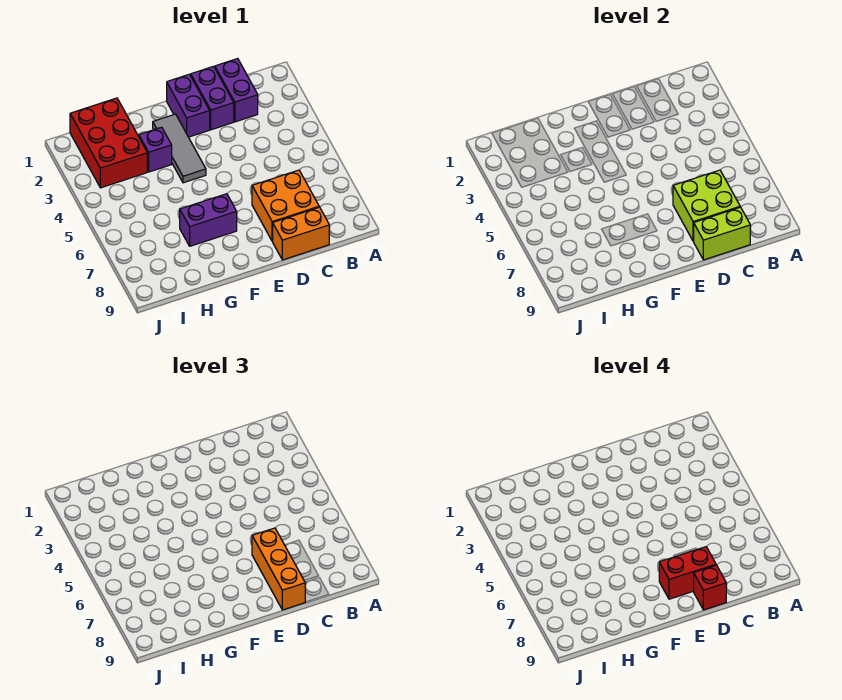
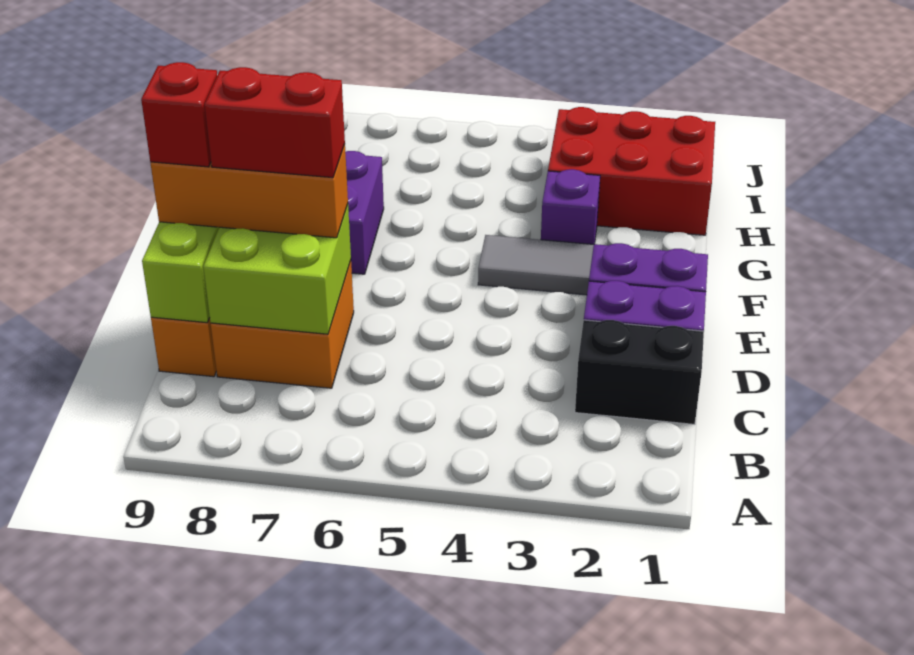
purple brick C1:C2 level 1 -> black brick C1:C2 level 1
red brick D8:E8 level 4 -> red brick D7:D8 level 4

